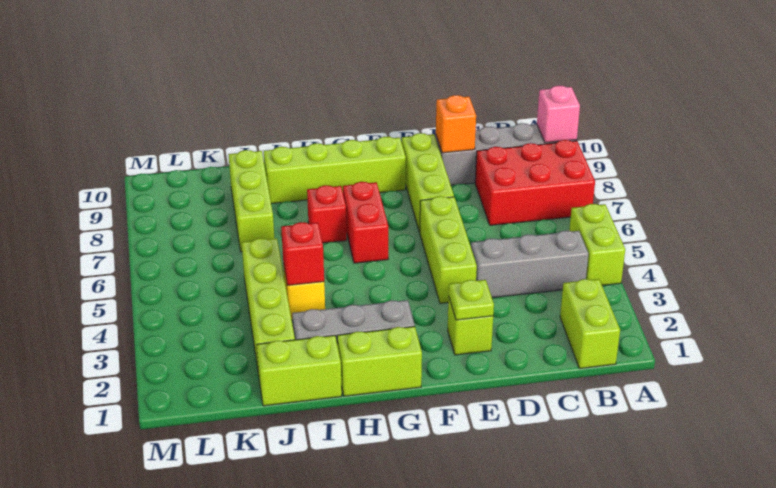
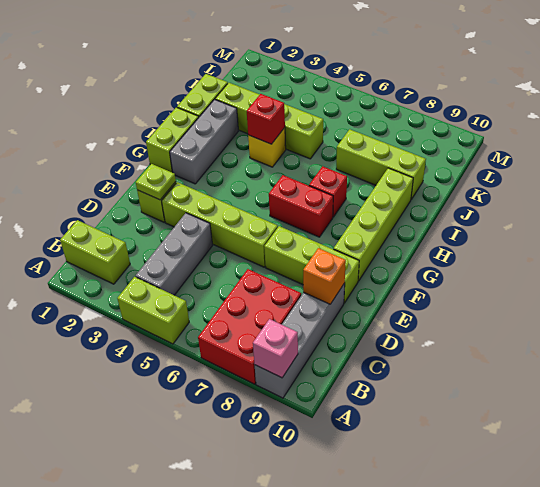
lime brick E4:E6 level 1 -> lime brick E3:E6 level 1

